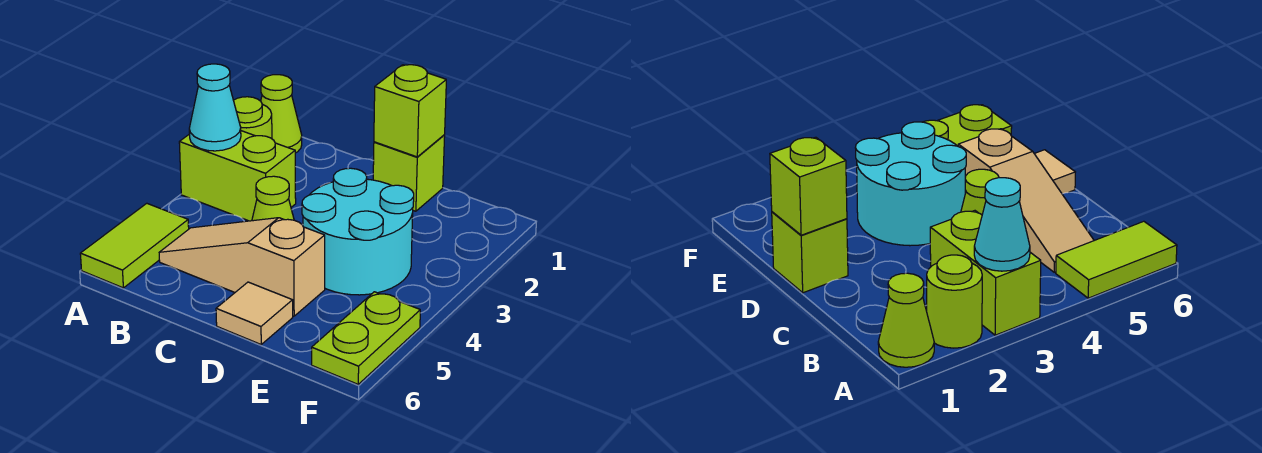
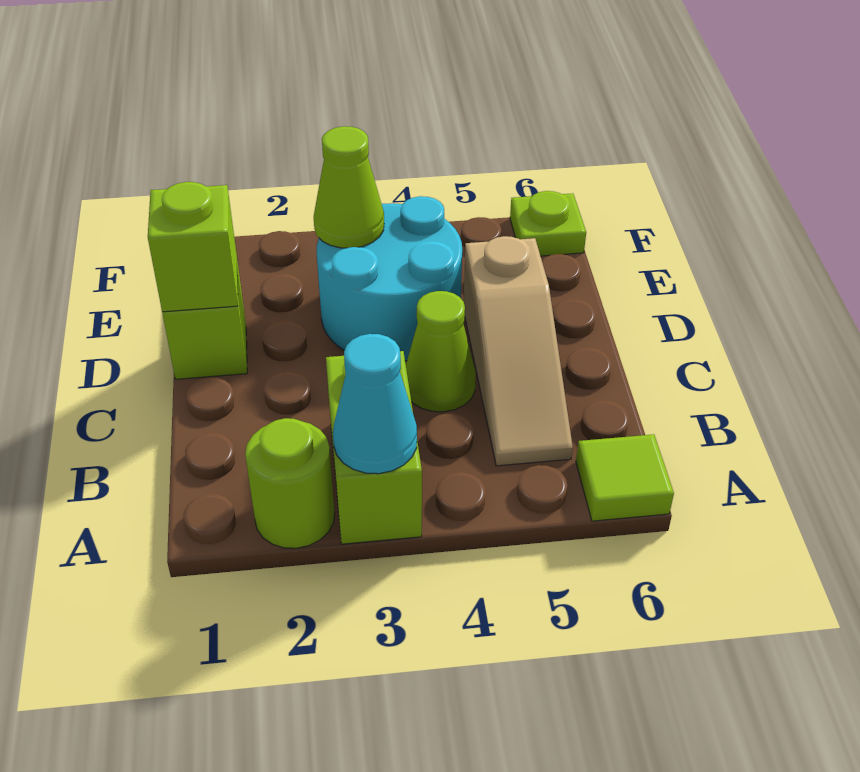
lime cone A1 level 1 -> lime cone E3 level 2
lime tile A5:A6 level 1 -> lime tile A6 level 1
tan tile D6 level 1 -> none
lime plate F5:F6 level 1 -> lime plate F6 level 1

